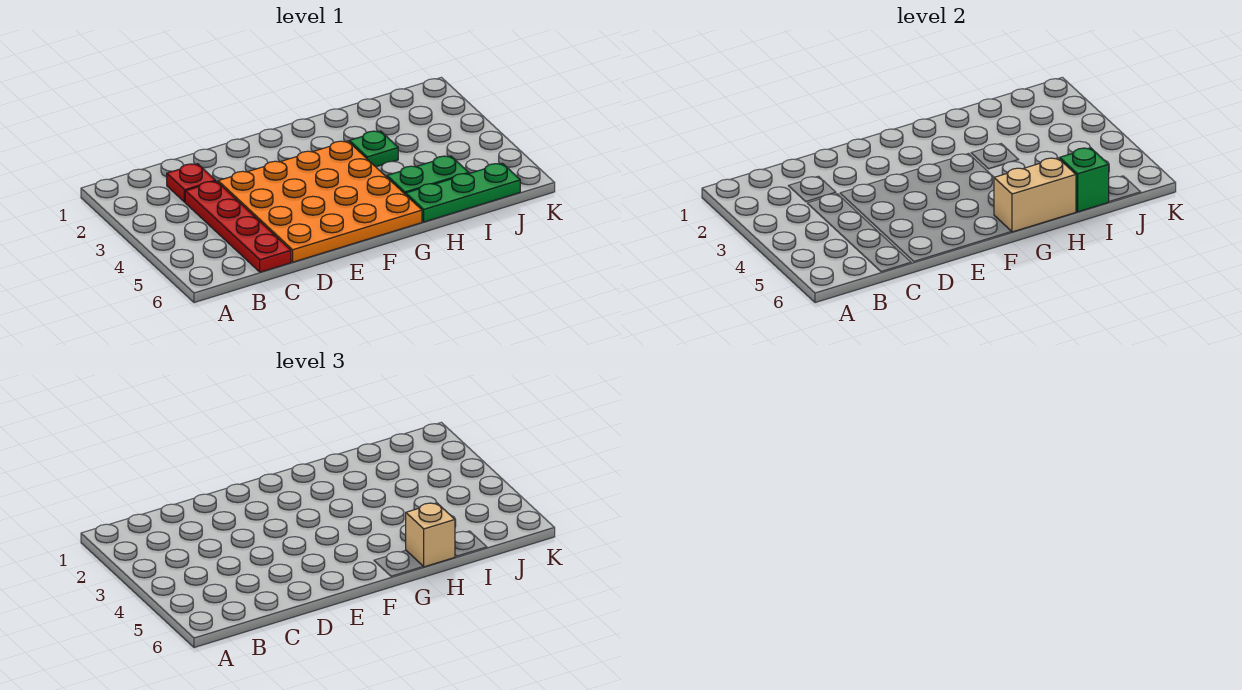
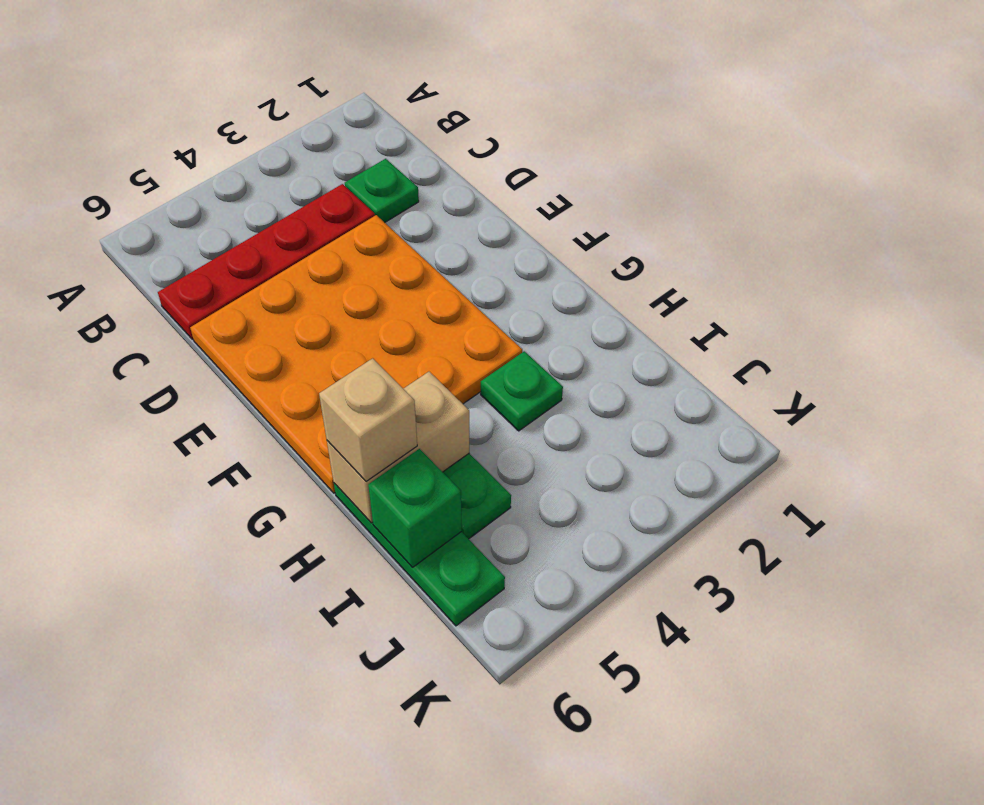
red plate C2 level 1 -> green plate C2 level 1
tan brick G6:H6 level 2 -> tan brick H5:H6 level 2

